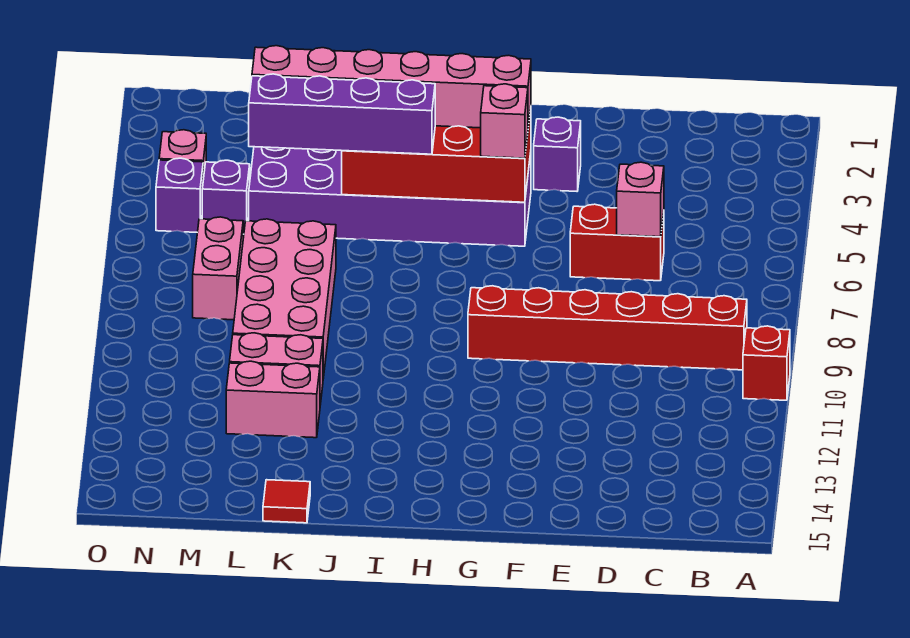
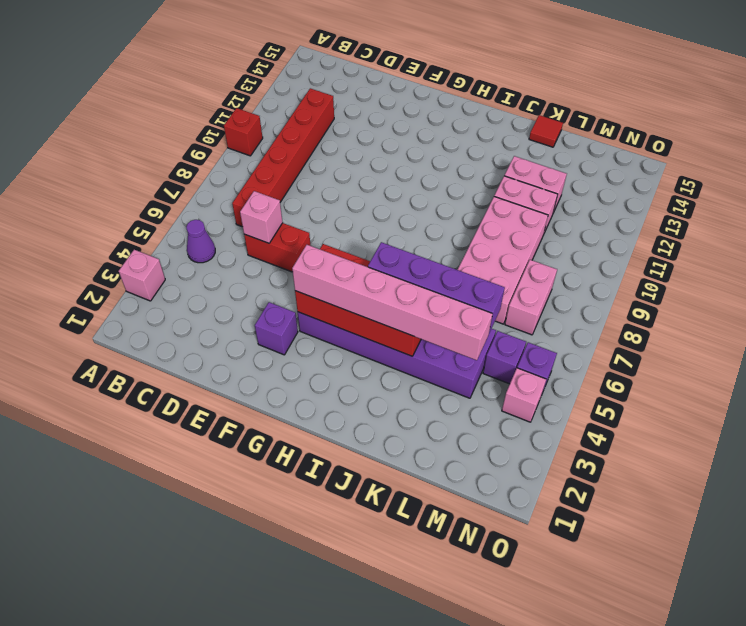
none -> purple cone B5 level 1
red brick B9:G9 level 1 -> red brick C7:C12 level 1
pink brick G5 level 3 -> pink brick A3 level 1

